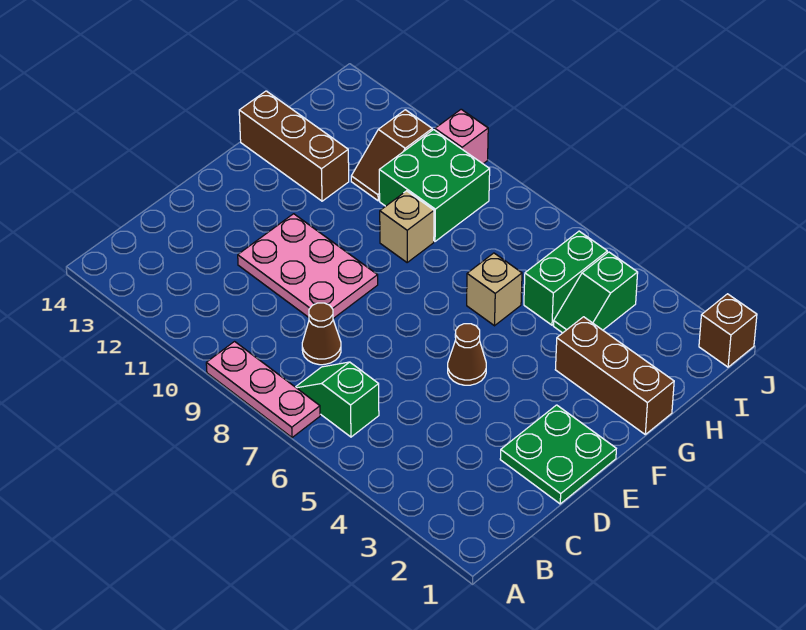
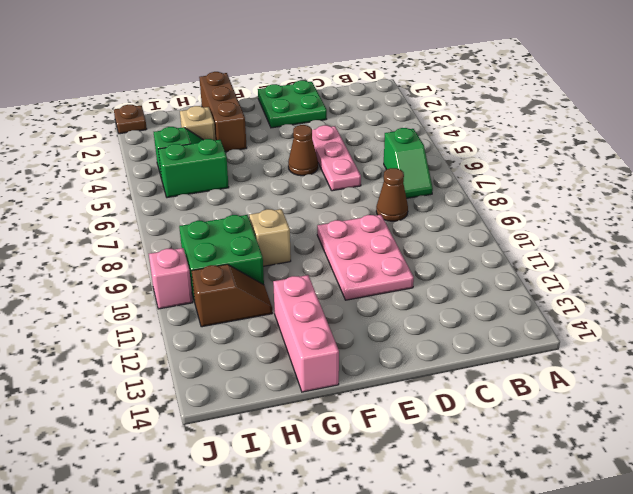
pink plate A7:A9 level 1 -> pink plate D4:D6 level 1
tan brick G6 level 1 -> tan brick H3 level 1
brown brick G12:G14 level 1 -> pink brick G12:G14 level 1
brown brick J1 level 1 -> brown plate J1 level 1

